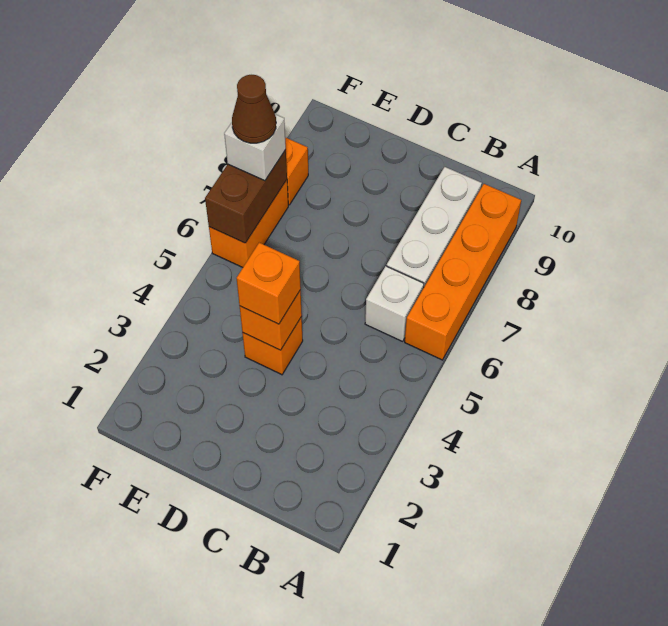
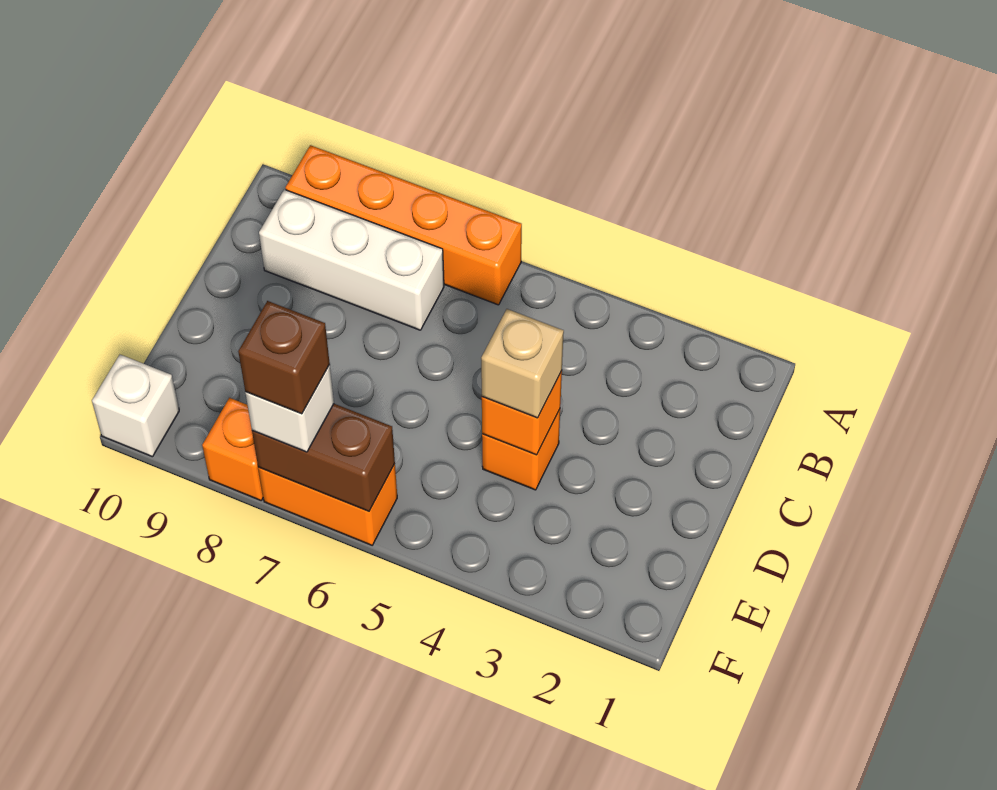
white brick B6 level 1 -> white brick F10 level 1
orange brick D4 level 3 -> tan brick D4 level 3
brown cone F7 level 4 -> brown brick F7 level 4

